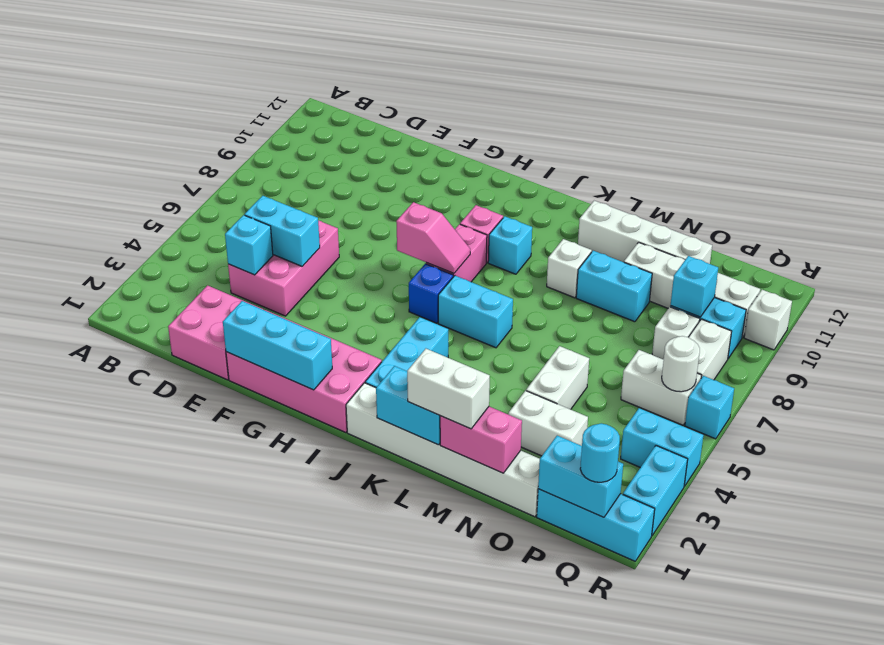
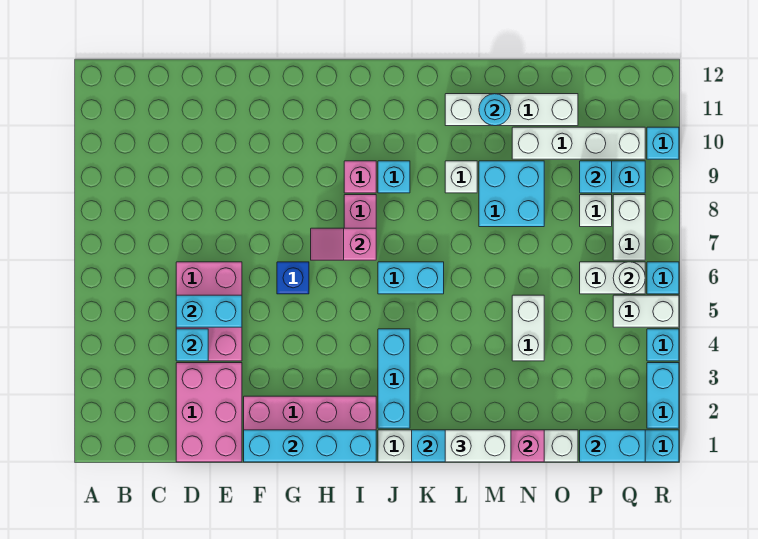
pink brick D1:E2 level 1 -> pink brick D1:E3 level 1
cyan brick F1:H1 level 2 -> cyan brick F1:I1 level 2
pink slope H7:I7 level 2 top H -> pink slope H7:I7 level 2 top I
blue brick I6 level 1 -> blue brick G6 level 1
cyan brick M9:N9 level 1 -> cyan brick M8:N9 level 1
white brick N3:O3 level 1 -> white brick Q5:R5 level 1
cyan round brick Q1 level 3 -> cyan round brick M11 level 2
cyan brick Q4:R4 level 1 -> cyan brick R4 level 1
white brick R10 level 1 -> cyan brick R10 level 1

